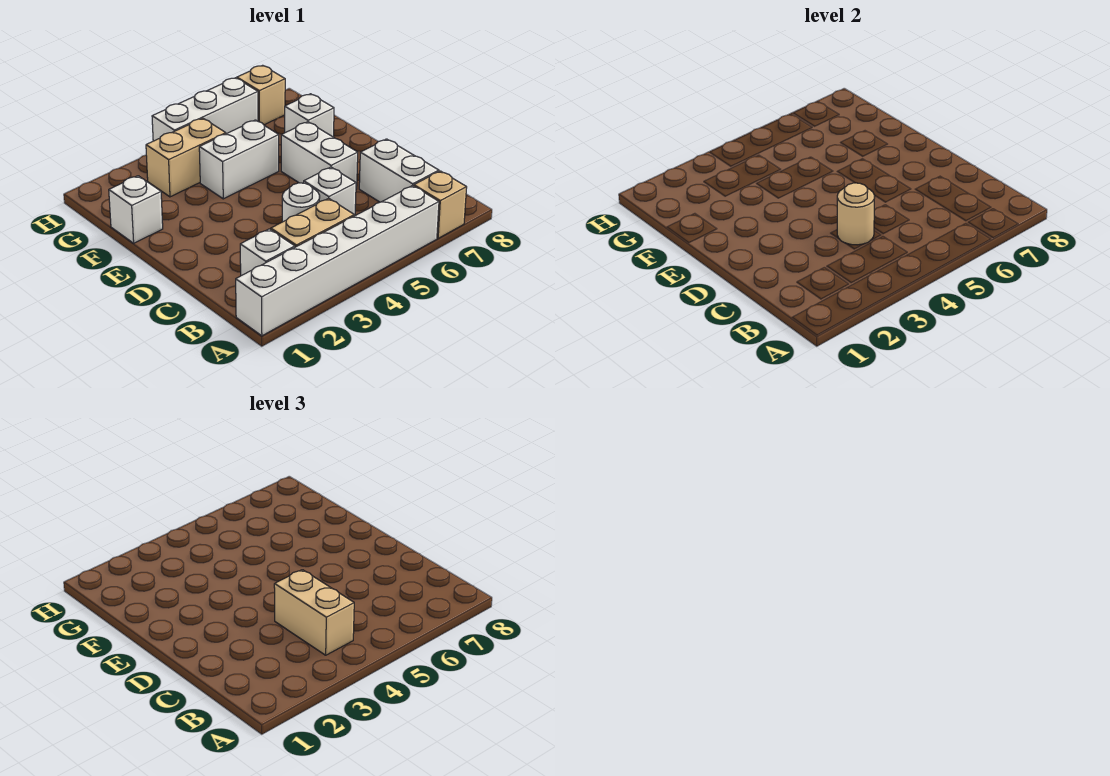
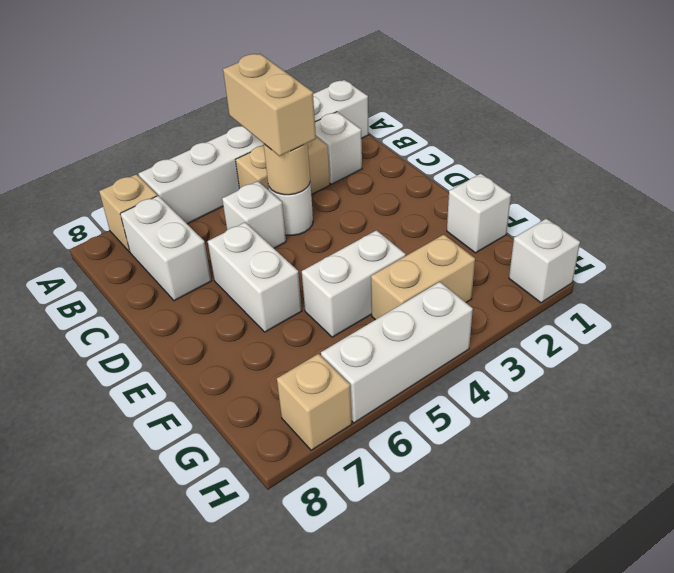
white brick F7 level 1 -> white brick H1 level 1

